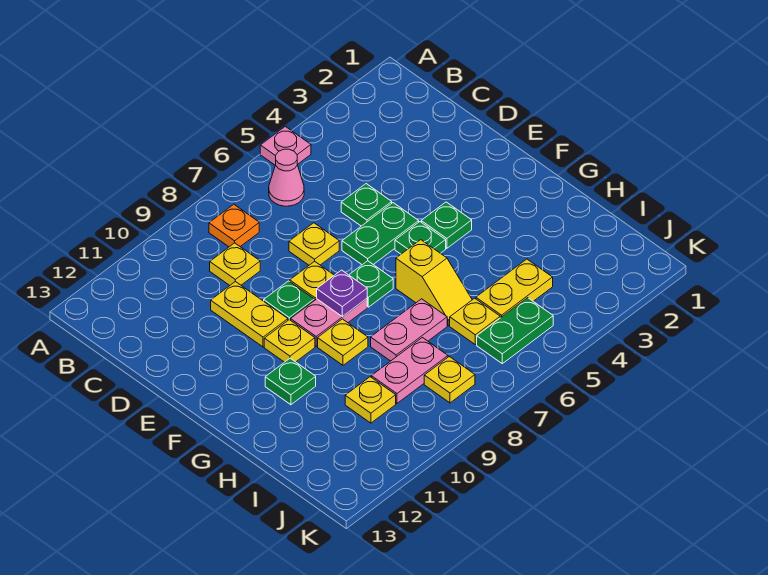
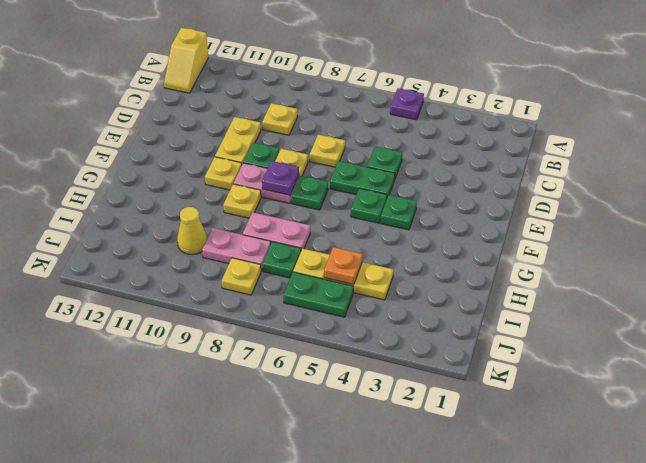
pink plate A5 level 1 -> purple plate A5 level 1
pink cone B6 level 1 -> none
orange plate B8 level 1 -> orange plate I5 level 2
yellow slope G6:H6 level 1 top G -> yellow slope A13:B13 level 1 top A
green plate G11 level 1 -> green plate I7 level 1
yellow plate I10 level 1 -> yellow cone I10 level 1

